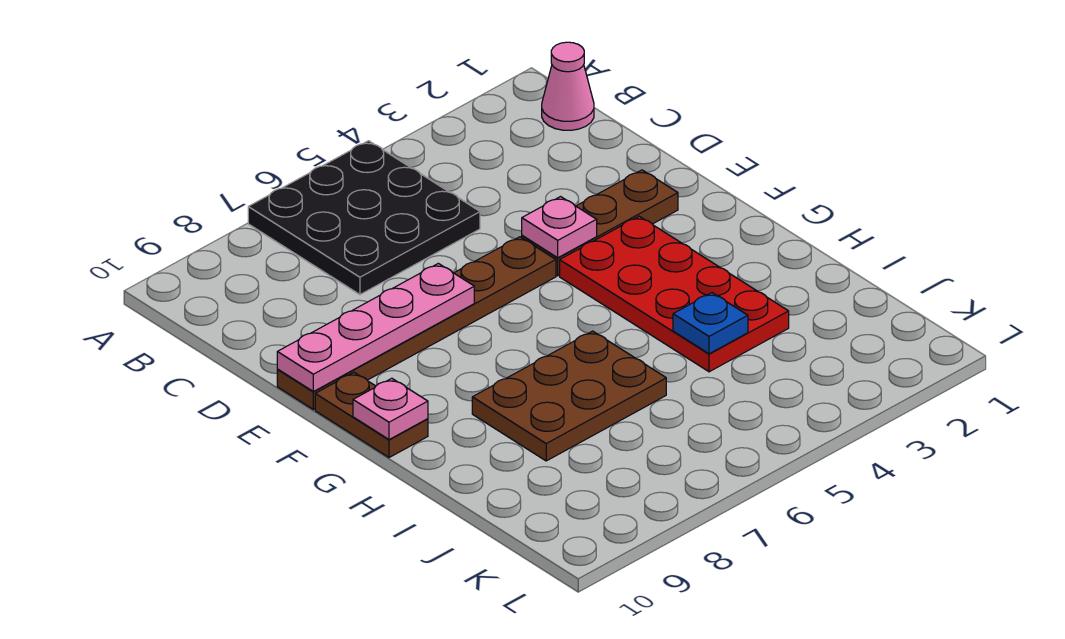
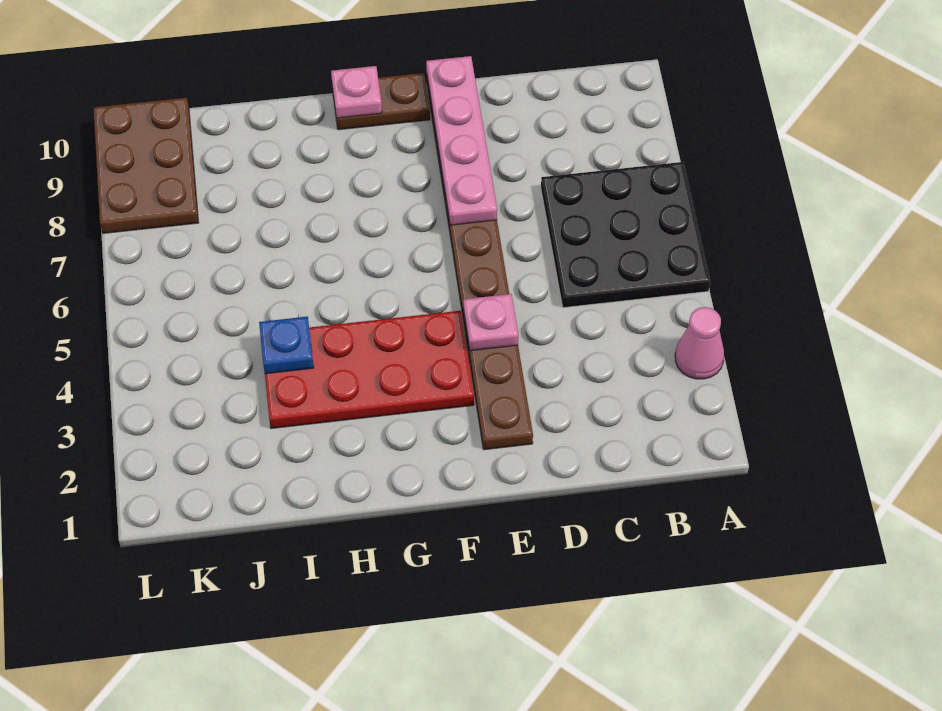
pink cone B1 level 1 -> pink cone A3 level 1
brown plate H6:I8 level 1 -> brown plate K8:L10 level 1

